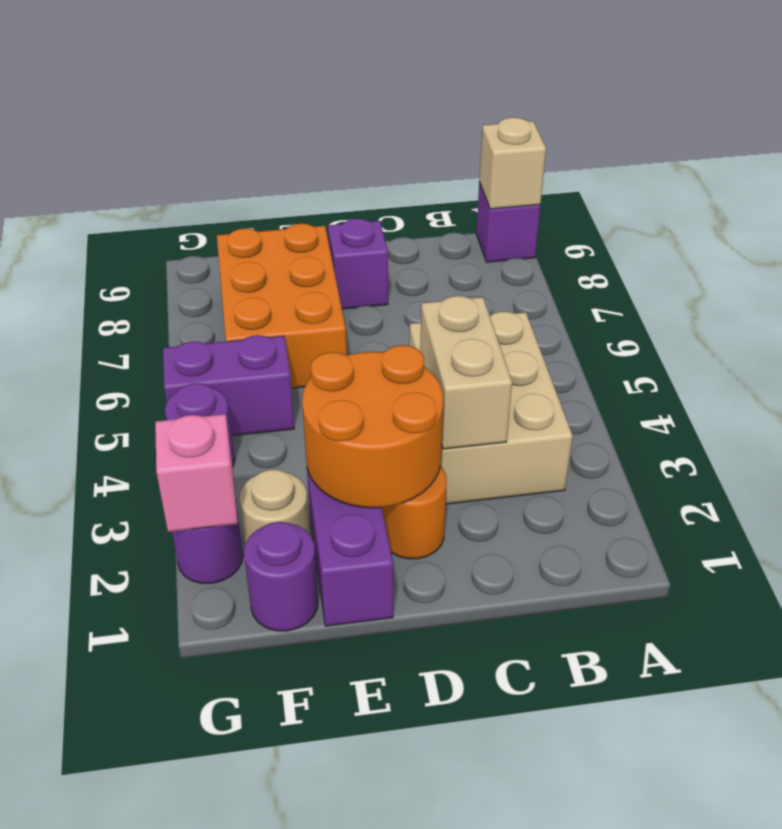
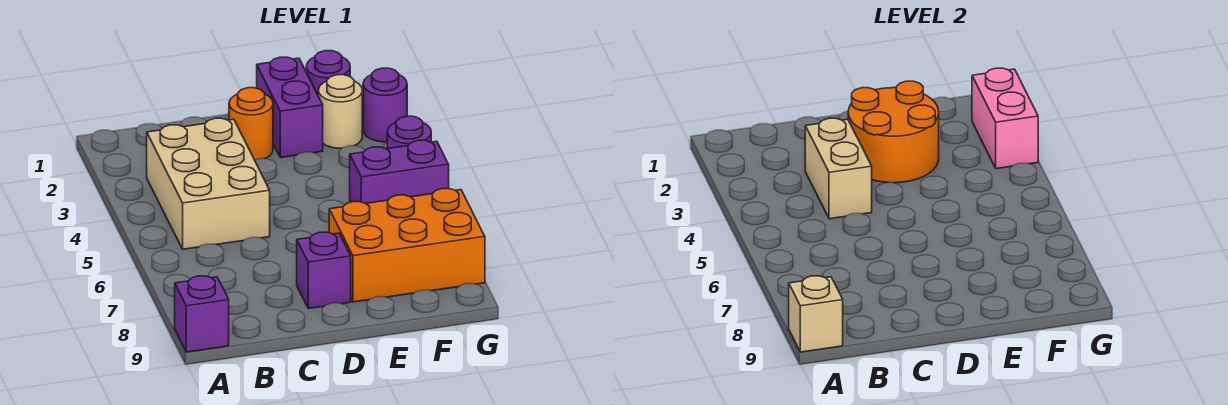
orange brick E6:F8 level 1 -> orange brick E7:G8 level 1
pink brick G2 level 2 -> pink brick G2:G3 level 2

